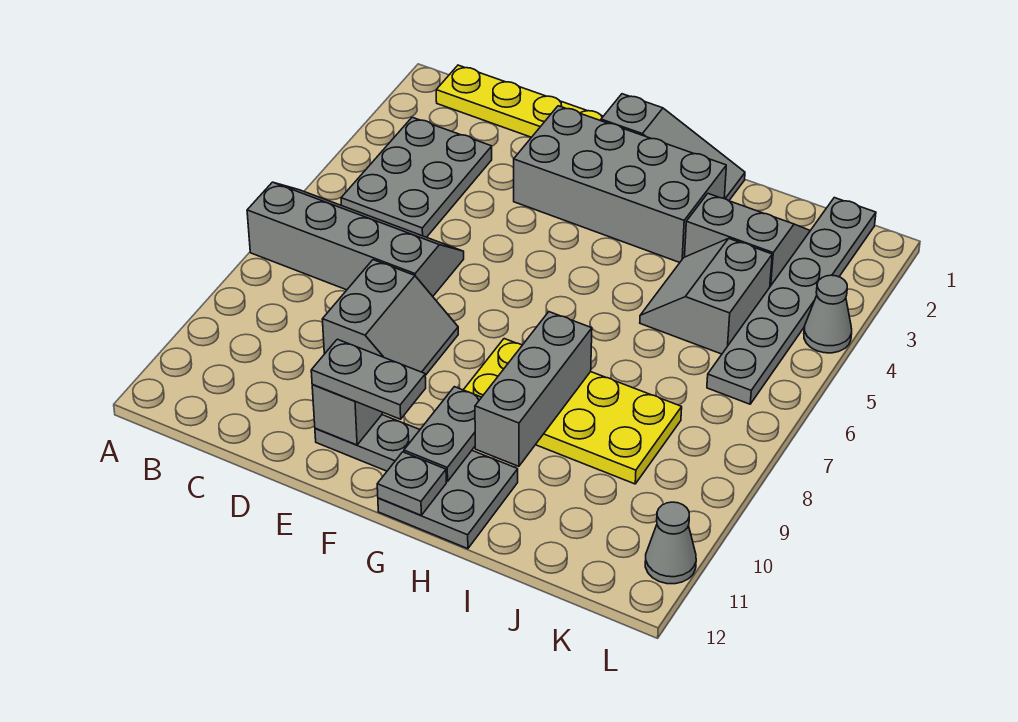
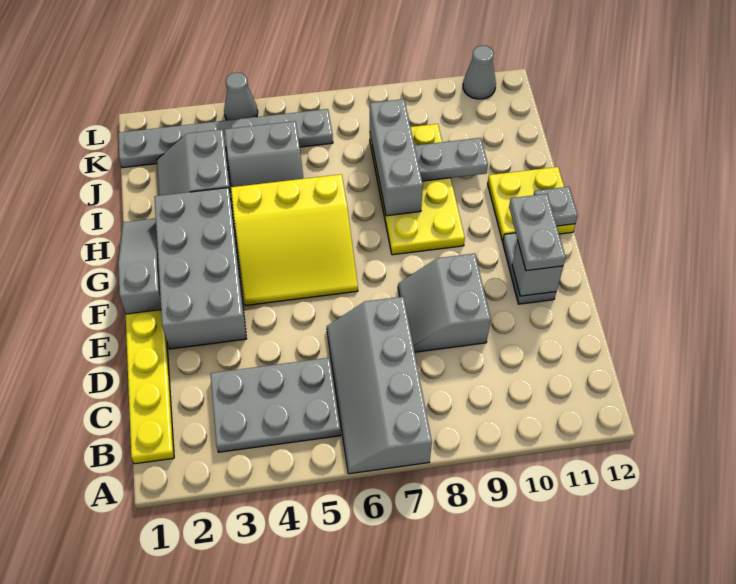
grey slope D8:E9 level 1 top D -> grey slope D8:E9 level 1 top 9
none -> yellow slope F4:H6 level 1 top H
grey plate G10:G11 level 2 -> grey plate I9:I10 level 2
grey plate G11:H12 level 1 -> yellow plate G11:H12 level 1
grey brick H8:H10 level 2 -> grey brick H8:J8 level 2

